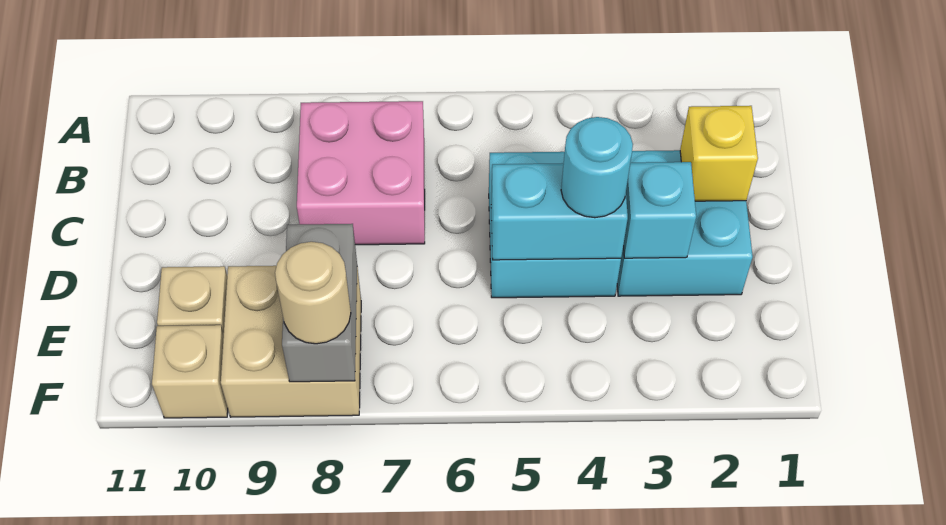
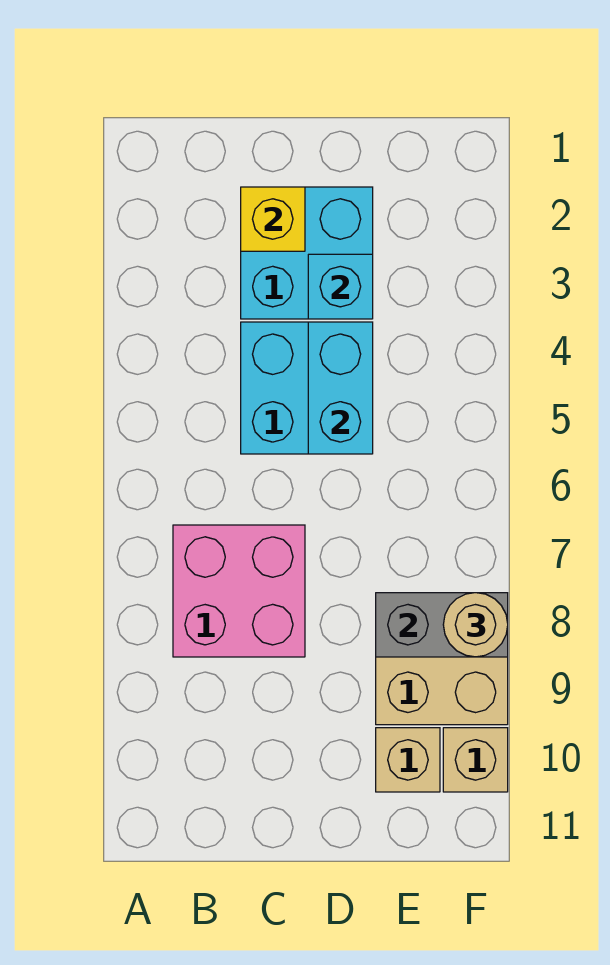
cyan round brick D4 level 3 -> none

